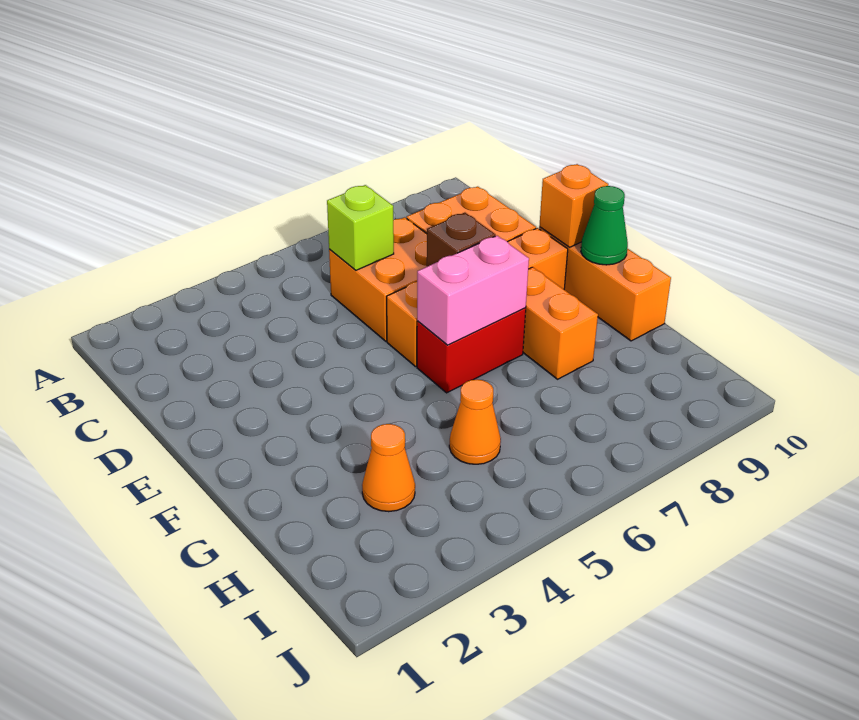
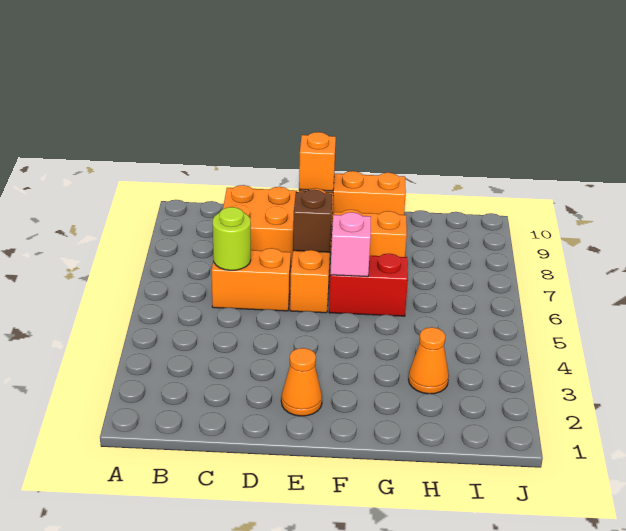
orange brick C6:D7 level 1 -> orange brick C6:D6 level 1
lime brick C6 level 2 -> lime round brick C6 level 2
red brick F6:F7 level 1 -> red brick F6:G6 level 1
pink brick F6:F7 level 2 -> pink brick F6 level 2
green cone F10 level 2 -> none
orange cone H5 level 1 -> orange cone E2 level 1

